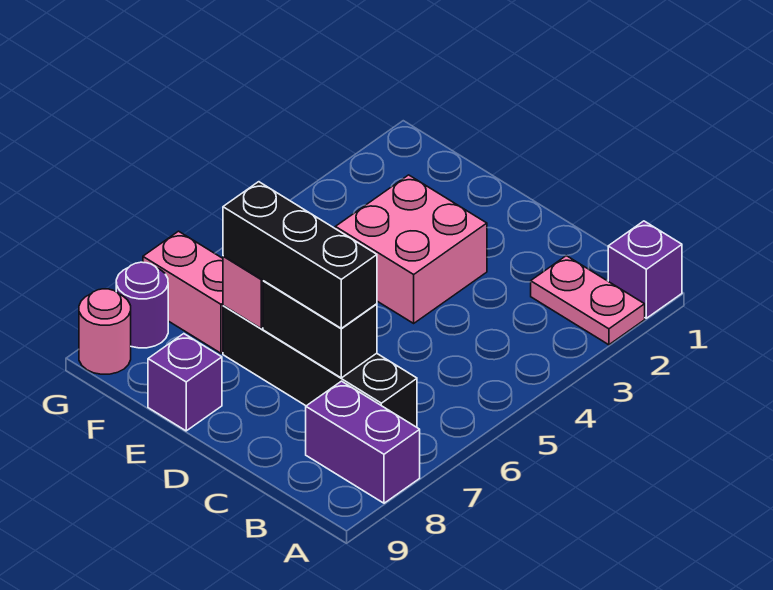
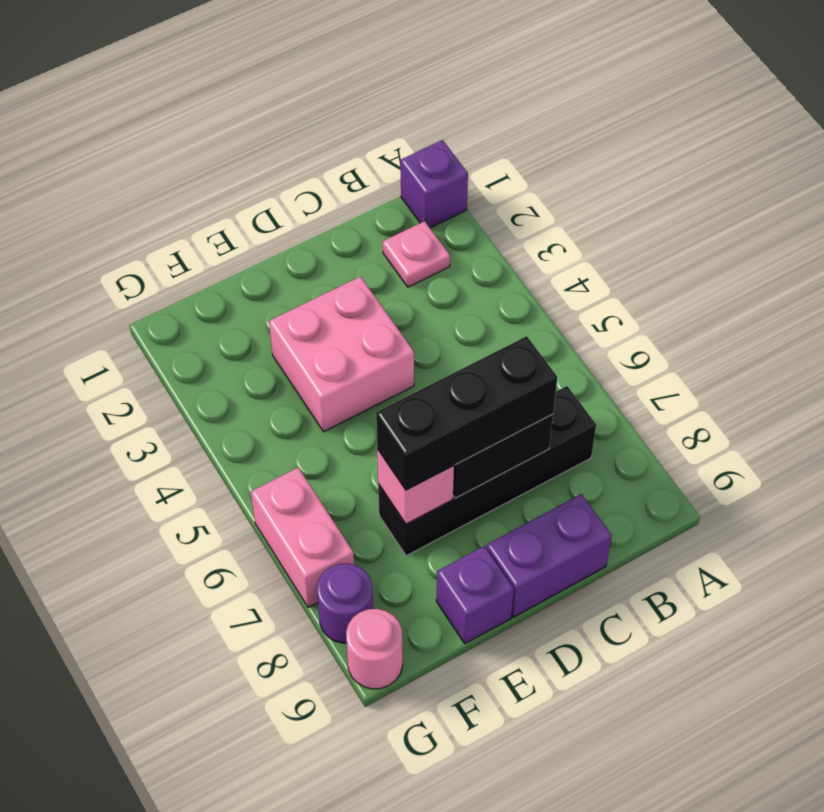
pink plate A2:B2 level 1 -> pink plate B2 level 1
purple brick A8:B8 level 1 -> purple brick C9:D9 level 1
pink brick F7:G7 level 1 -> pink brick G6:G7 level 1

